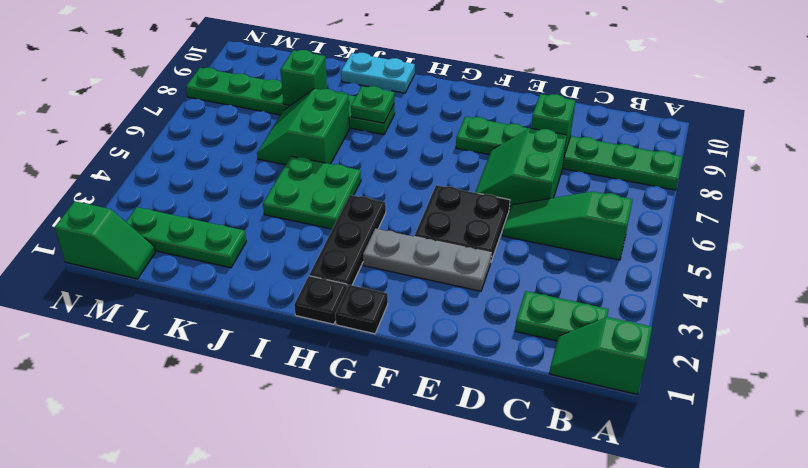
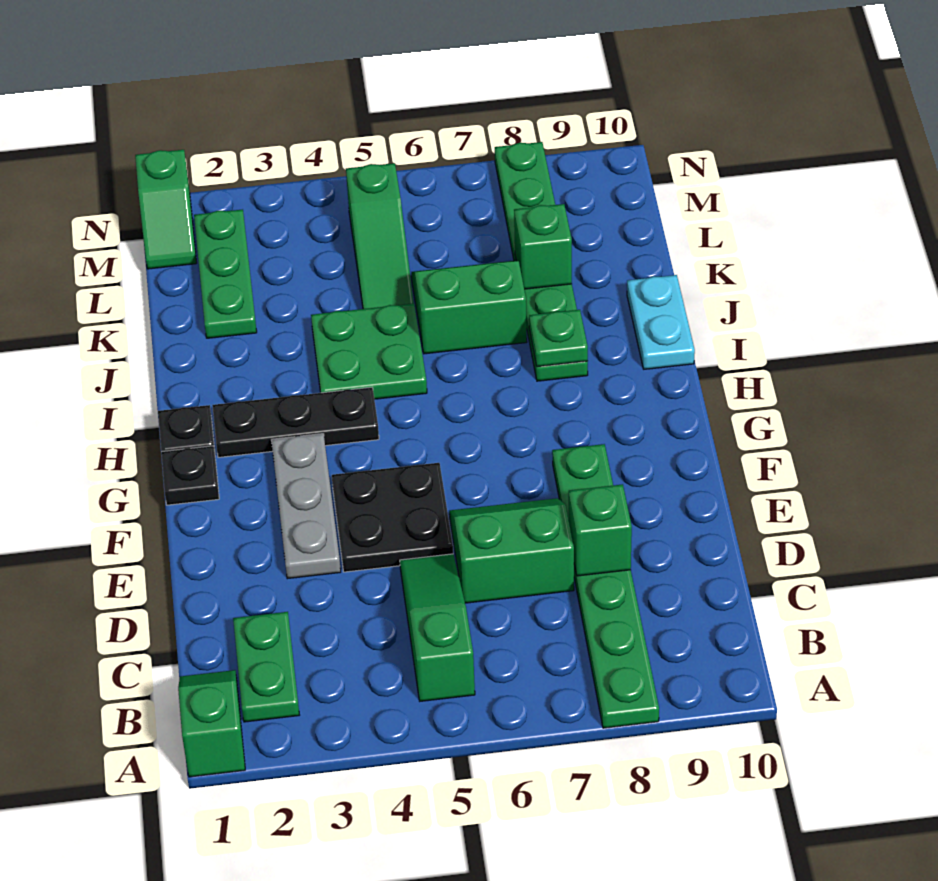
none -> green slope K5:M5 level 1 top M

